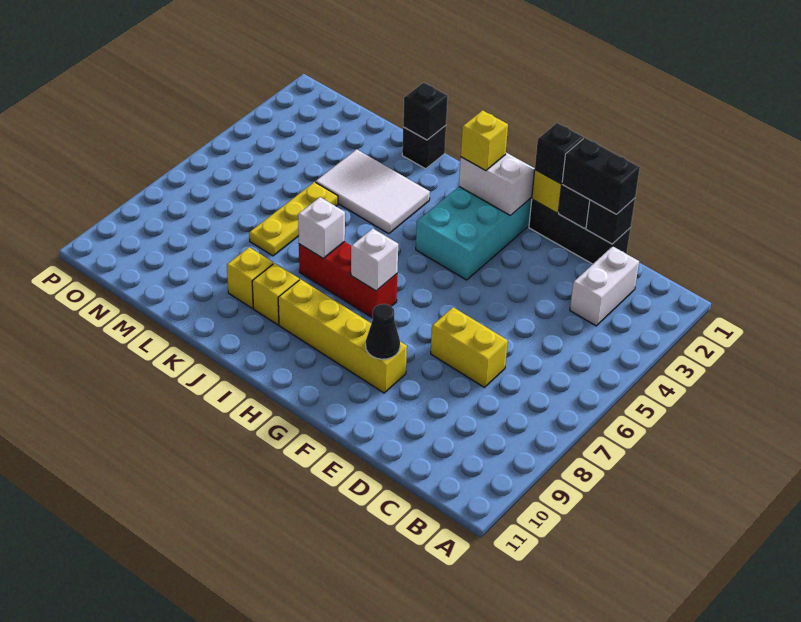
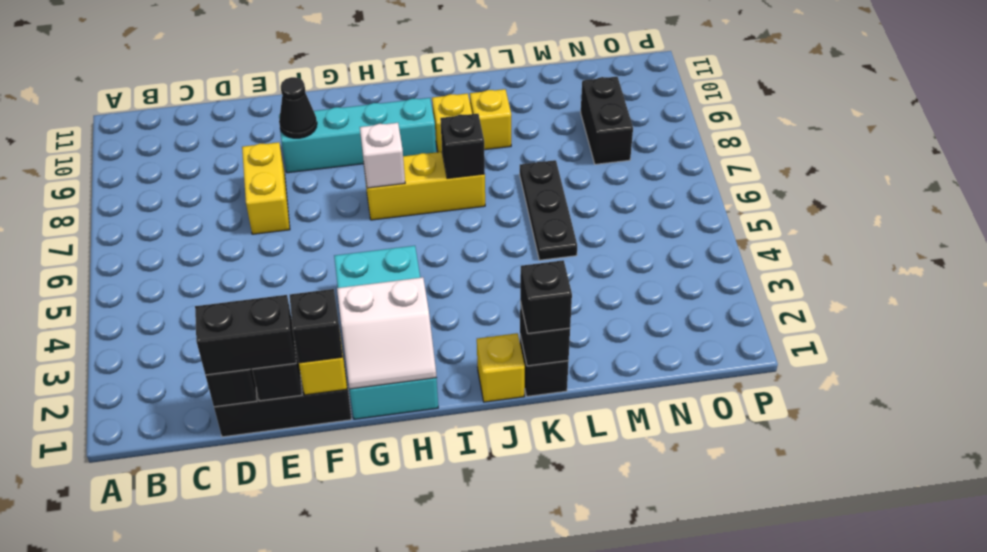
white brick C2:C3 level 1 -> none
yellow brick D7:E7 level 1 -> yellow brick E7:E8 level 1
yellow brick F9:I9 level 1 -> cyan brick F9:I9 level 1
yellow brick H2 level 3 -> yellow brick J1 level 1
red brick H7:J7 level 1 -> yellow brick H7:J7 level 1
white tile J3:L4 level 1 -> none
white brick J7 level 2 -> black brick J7 level 2
none -> black brick K1 level 3
yellow plate L5:L7 level 1 -> black plate L5:L7 level 1
none -> black brick N8:N9 level 1

